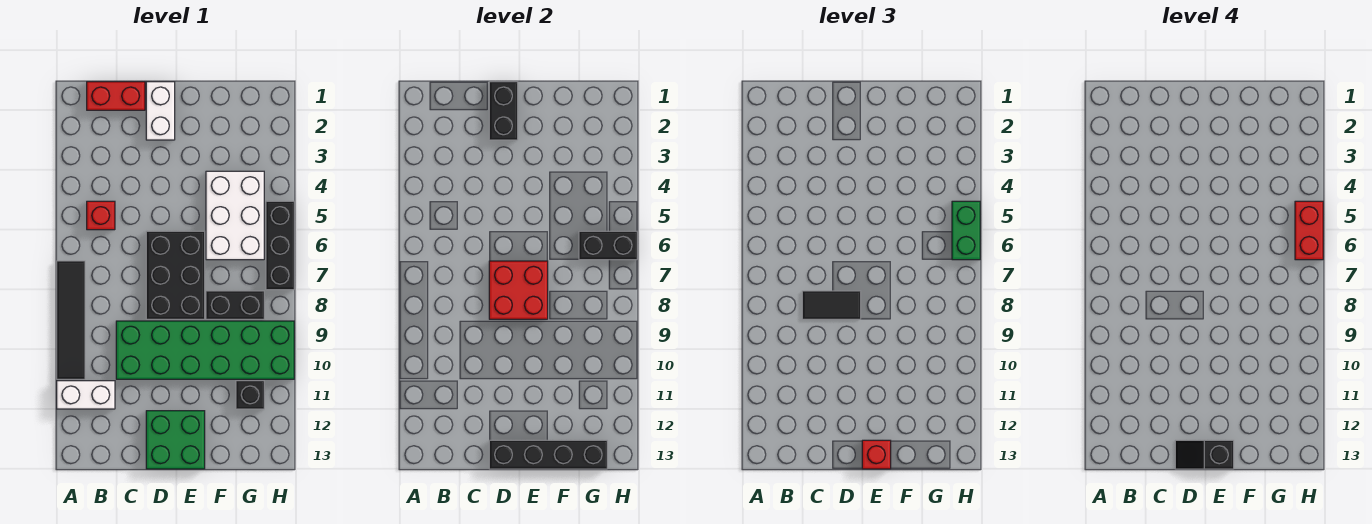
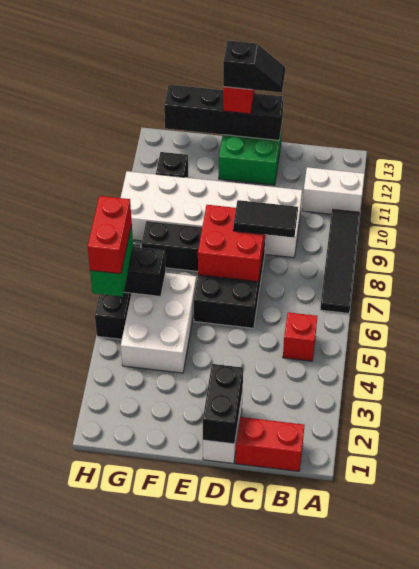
green brick C9:H10 level 1 -> white brick C9:H10 level 1

